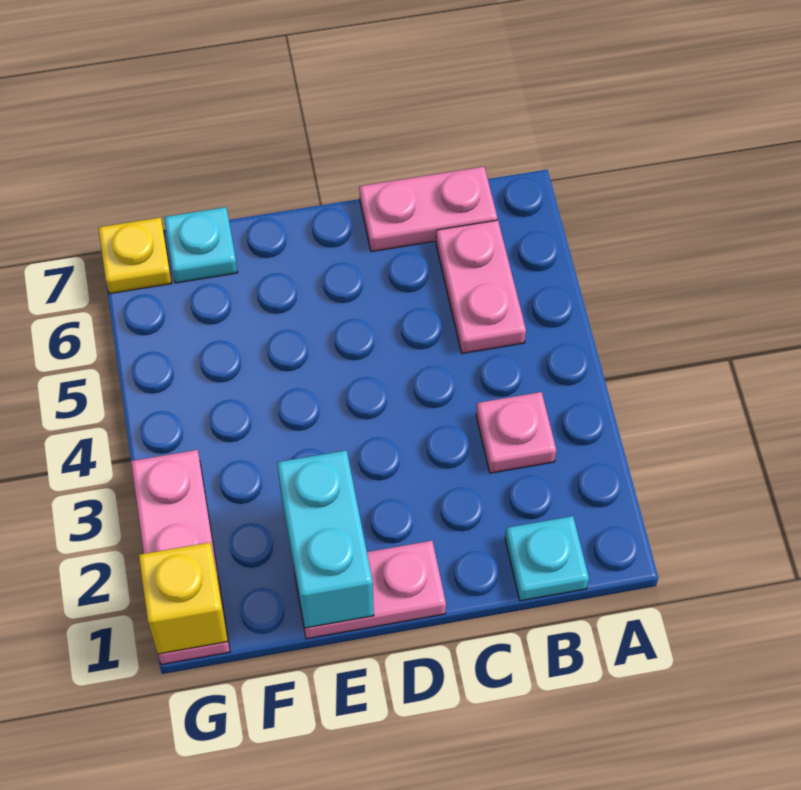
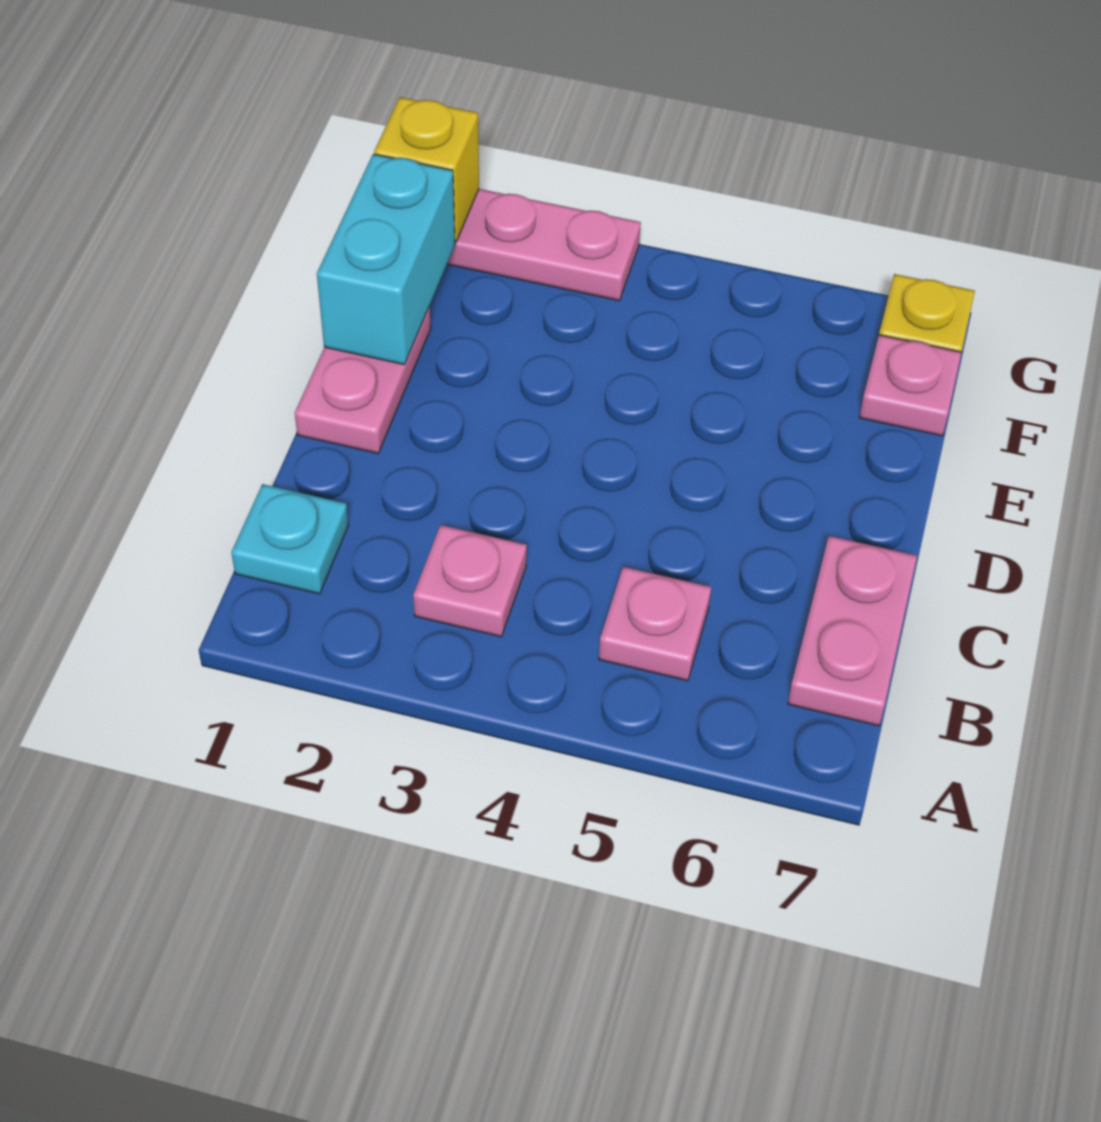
pink plate B5:B6 level 1 -> pink plate B5 level 1
cyan brick E1:E2 level 2 -> cyan brick E1:F1 level 2
cyan plate F7 level 1 -> pink plate F7 level 1

